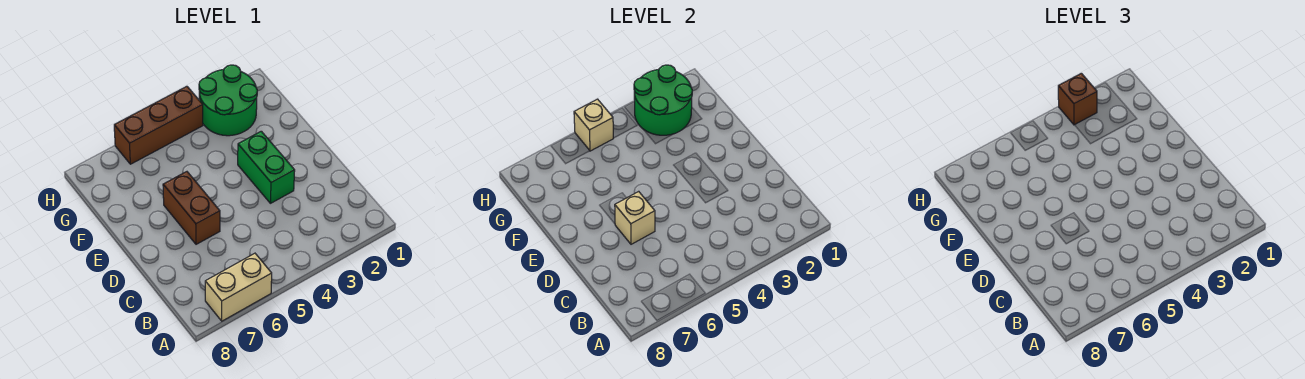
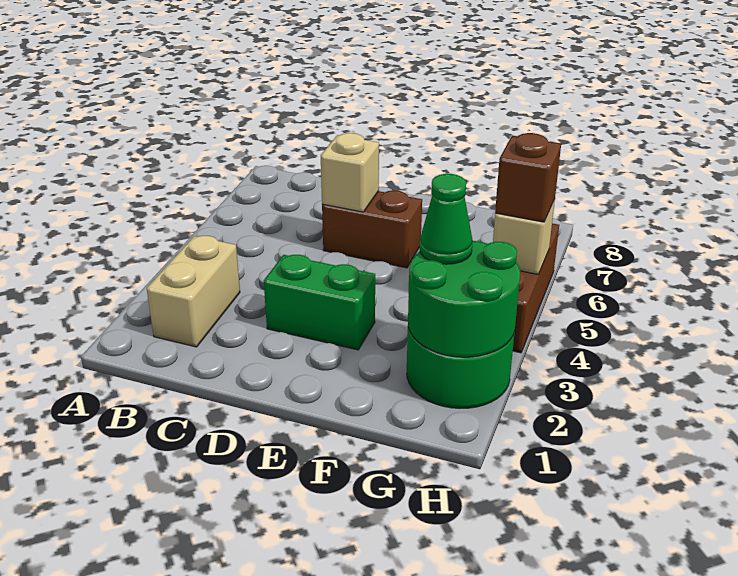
tan brick A6:A7 level 1 -> tan brick B2:B3 level 1
none -> green cone G3 level 3
brown brick H3 level 3 -> brown brick H5 level 3

